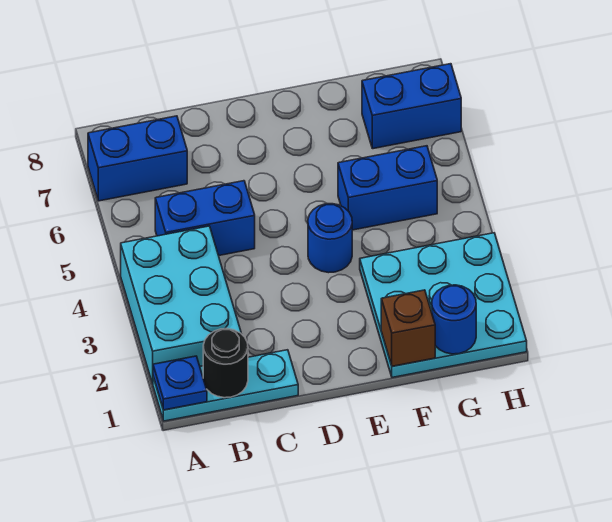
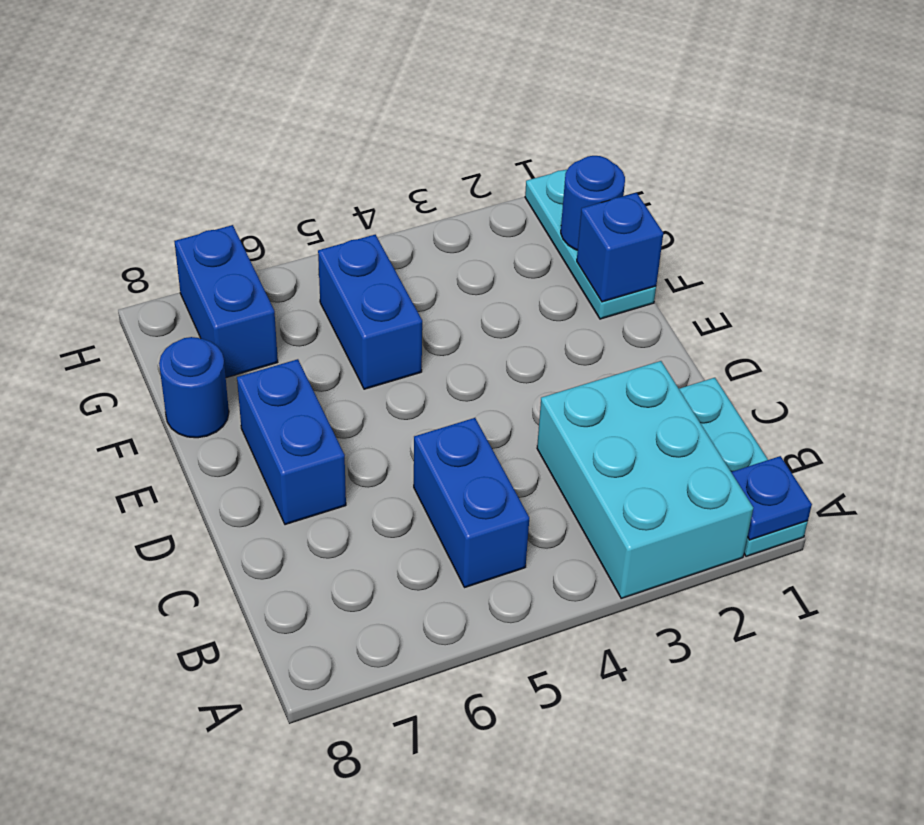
cyan brick A2:B4 level 1 -> cyan brick A2:C3 level 1
blue brick A7:B7 level 1 -> blue brick D7:E7 level 1
black round brick B1 level 2 -> none
blue round brick E4 level 1 -> blue round brick F8 level 1
cyan plate F1:H3 level 1 -> cyan plate F1:H1 level 1
brown brick F1 level 2 -> blue brick F1 level 2

